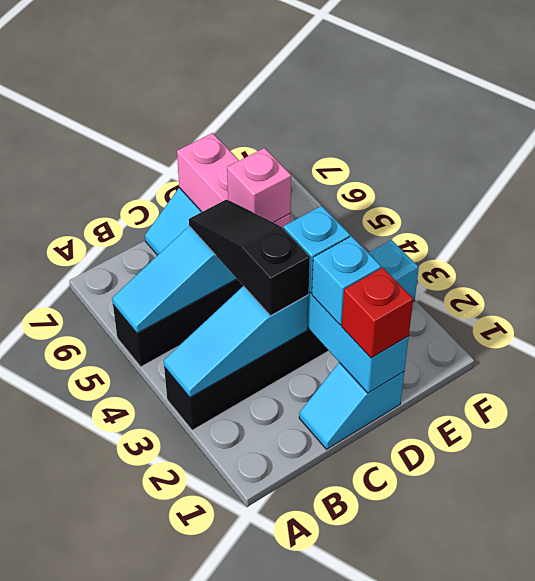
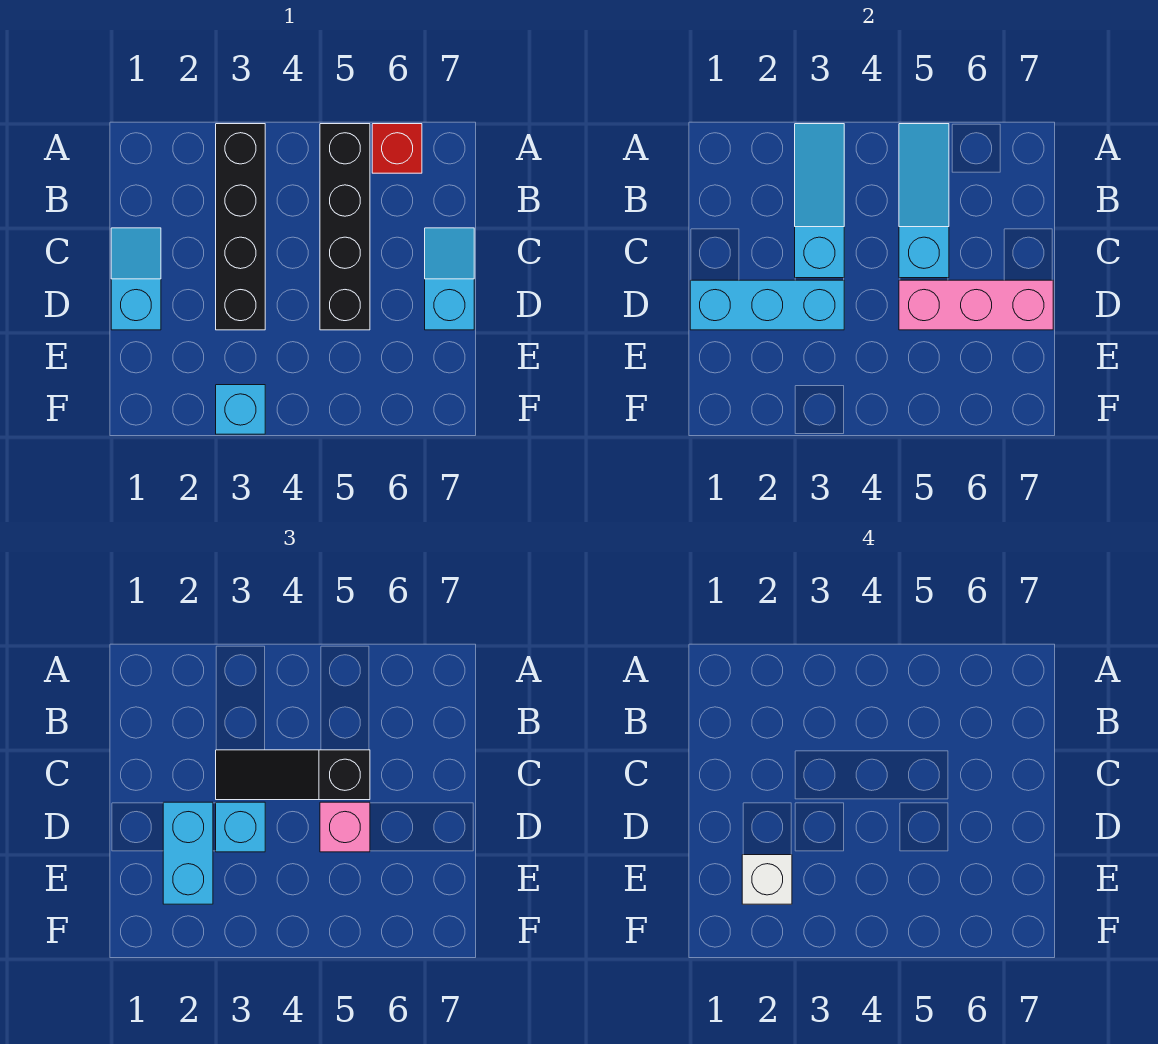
black slope C3:C5 level 3 top 3 -> black slope C3:C5 level 3 top 5
red brick D1 level 3 -> red brick A6 level 1
cyan brick D2 level 3 -> cyan brick D2:E2 level 3
none -> white brick E2 level 4

